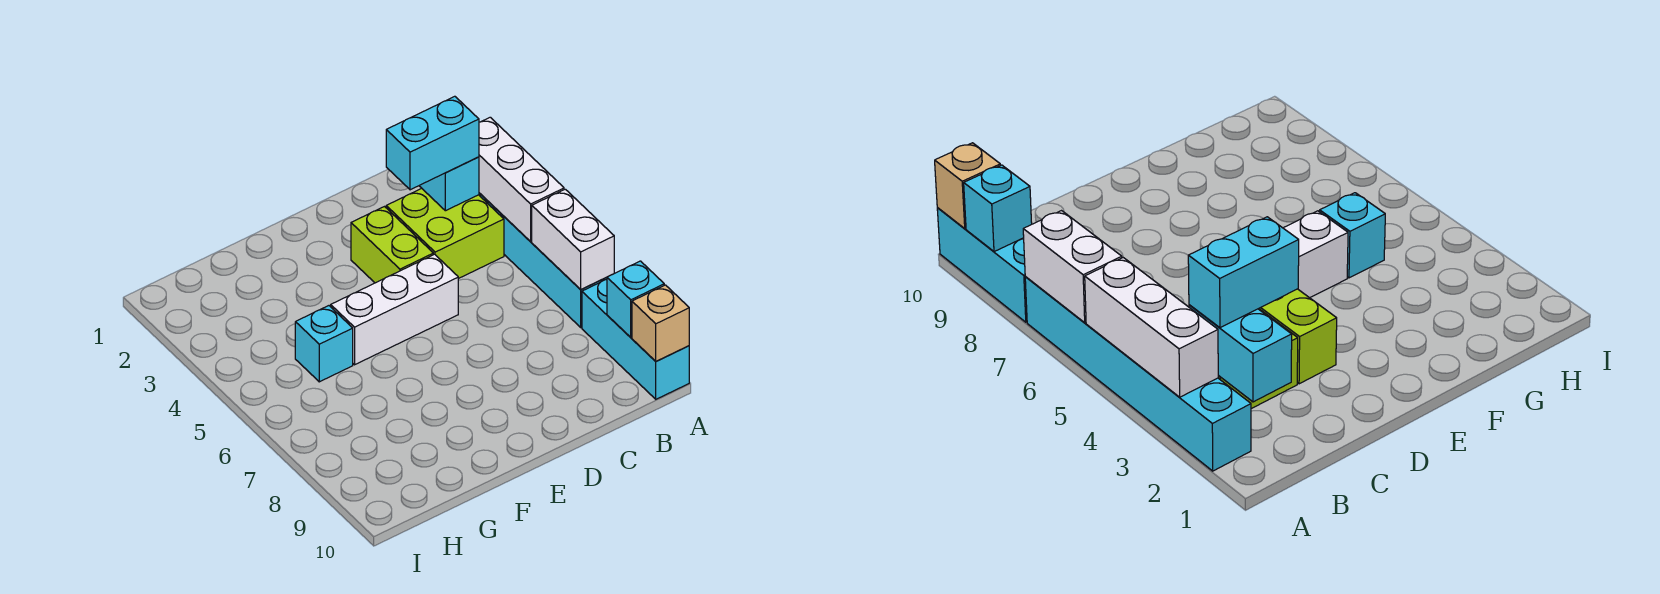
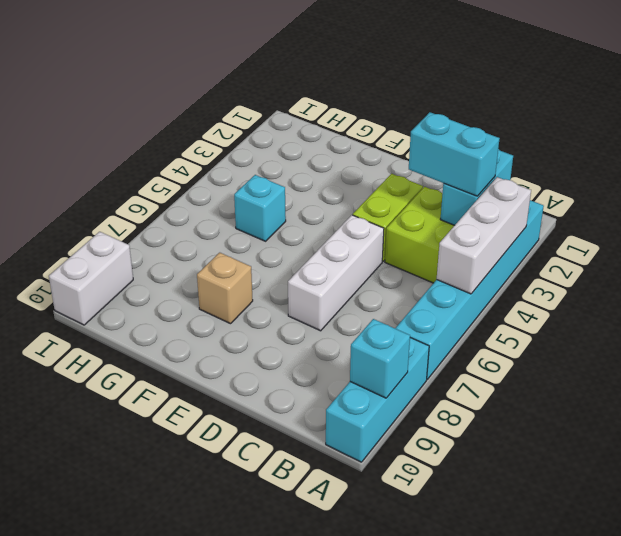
white brick A6:A7 level 2 -> white brick I9:I10 level 1
tan brick A10 level 2 -> tan brick F8 level 1
white brick D5:F5 level 1 -> white brick D5:D7 level 1

